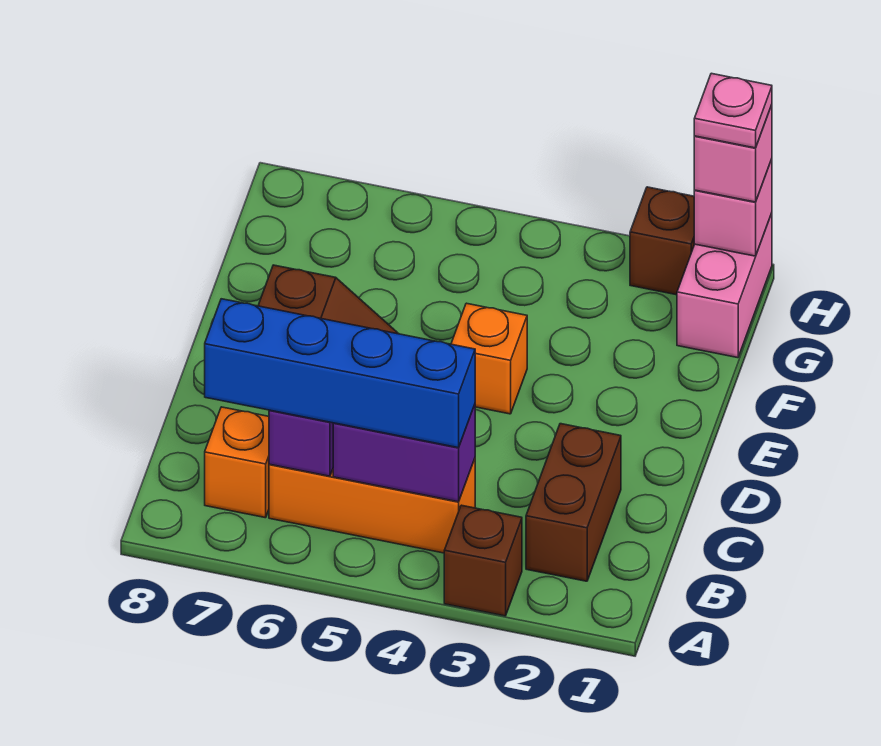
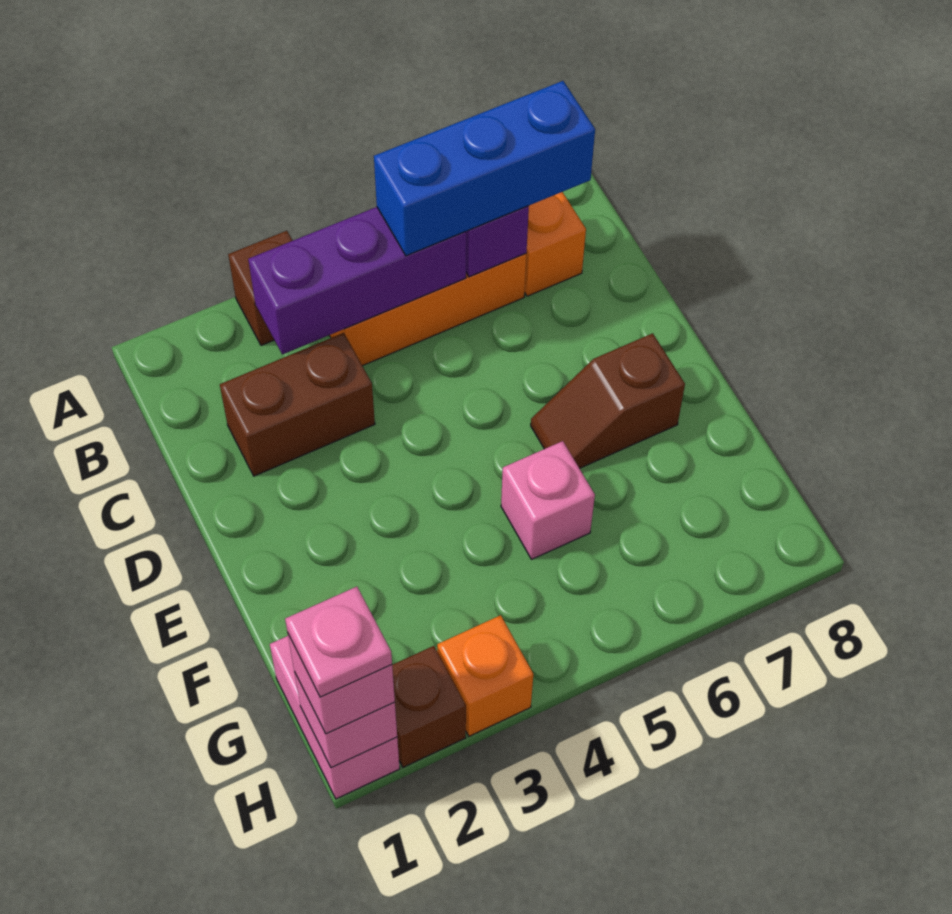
brown brick B2:C2 level 1 -> brown brick C2:C3 level 1
purple brick B4:B5 level 2 -> purple brick B3:B5 level 2
blue brick B4:B7 level 3 -> blue brick B5:B7 level 3
orange brick E4 level 1 -> orange brick H3 level 1
none -> pink brick F5 level 1

